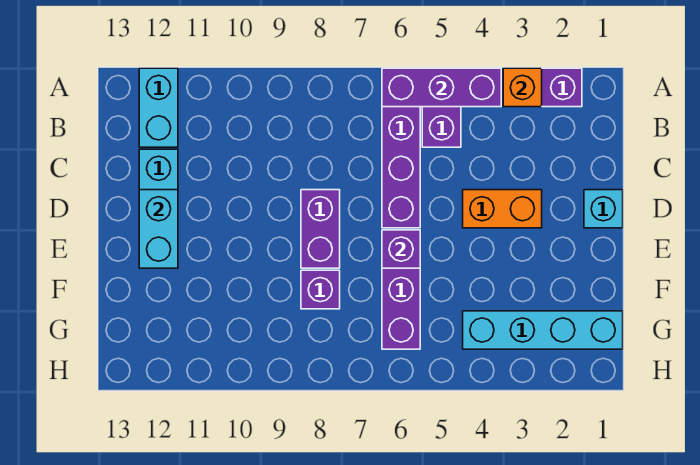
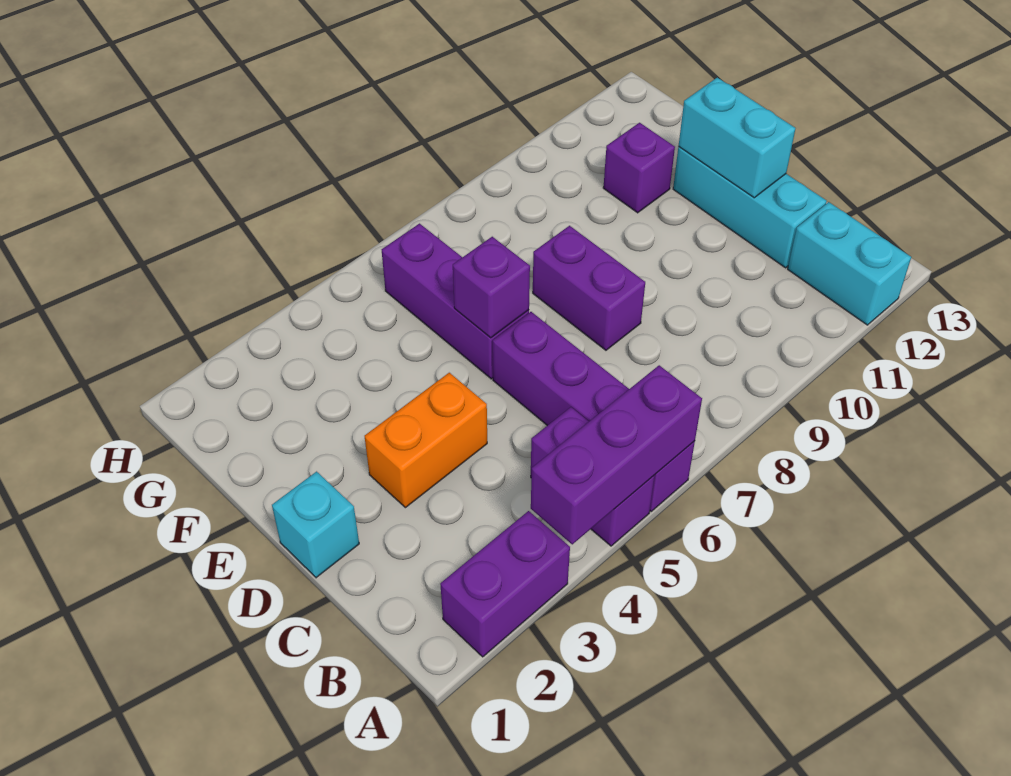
orange brick A3 level 2 -> none
purple brick F8 level 1 -> purple brick F11 level 1
cyan brick G1:G4 level 1 -> none

